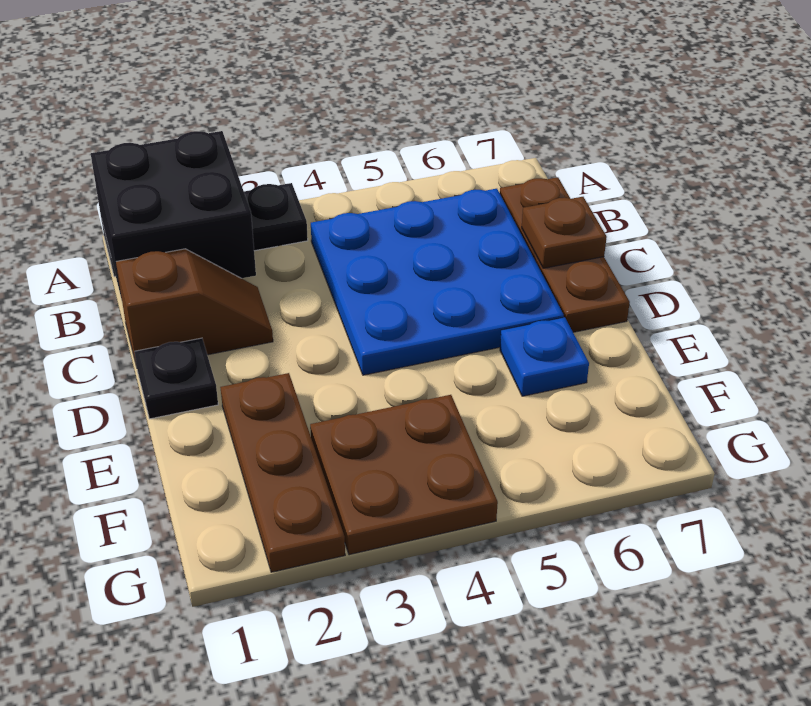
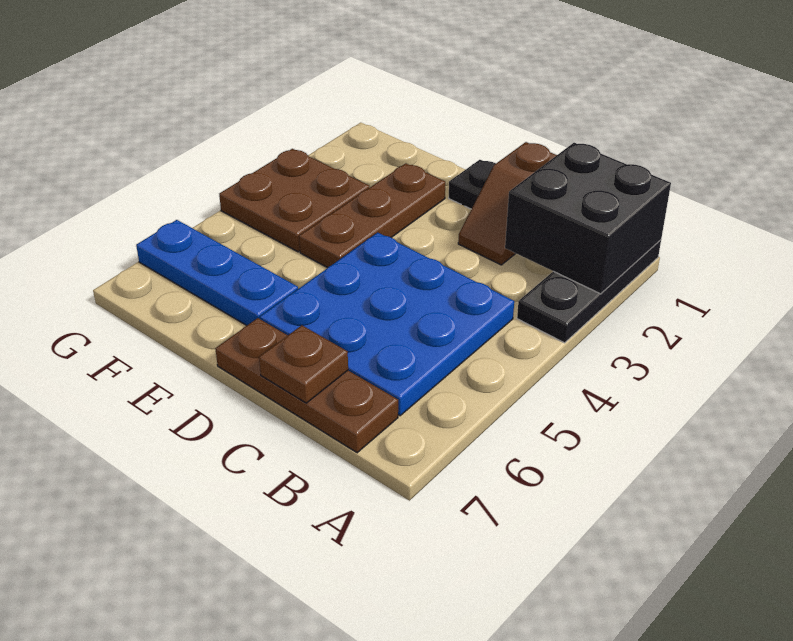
brown plate E2:G2 level 1 -> brown plate E2:E4 level 1
blue plate E6 level 1 -> blue plate E6:G6 level 1

